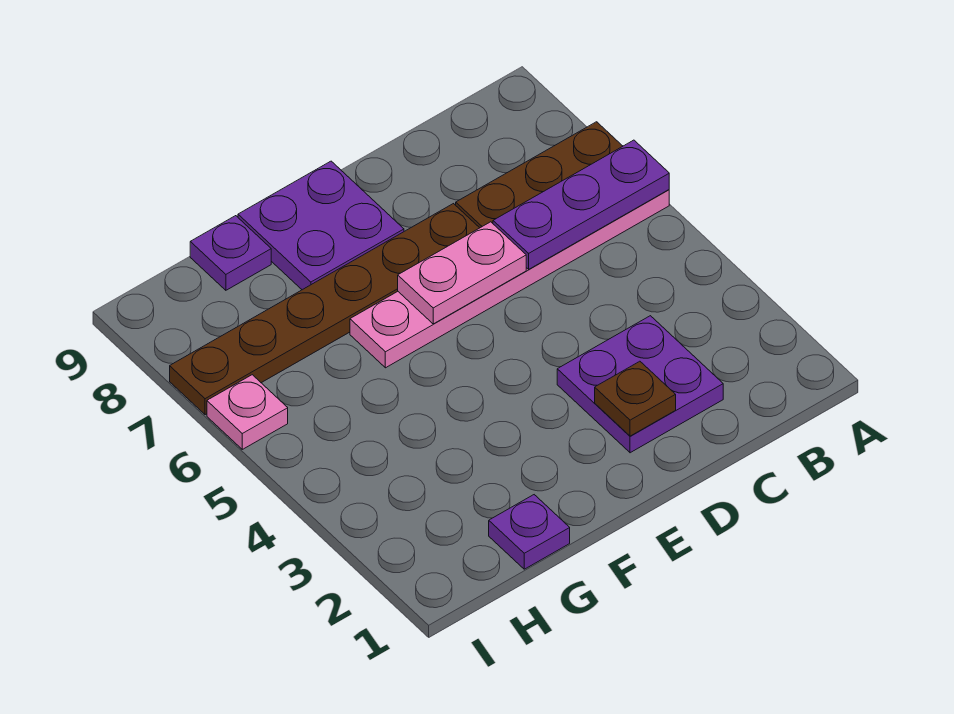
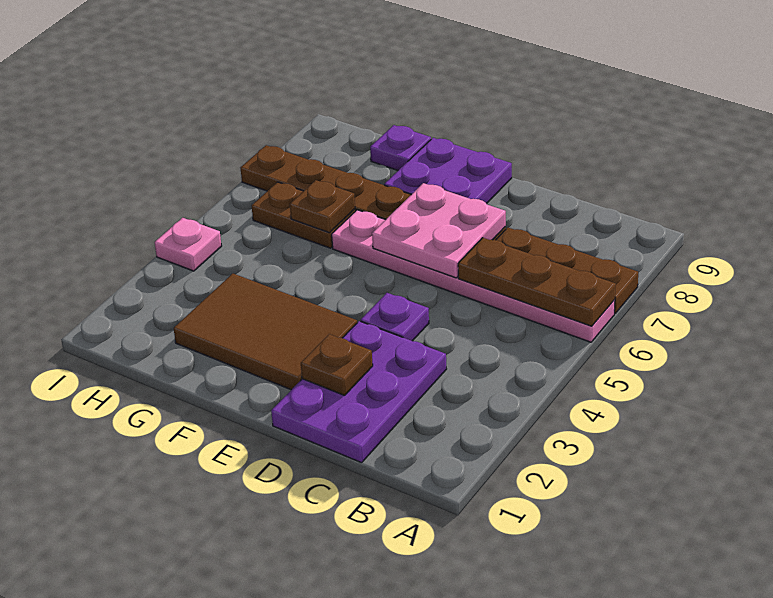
purple plate A6:C6 level 2 -> brown plate A6:C6 level 2
purple plate C2:D3 level 1 -> purple plate C1:D3 level 1
pink plate D6:E6 level 2 -> pink plate D6:E7 level 2
none -> brown tile E2:G3 level 1
purple plate G1 level 1 -> purple plate D4 level 1
none -> brown plate G6:H6 level 1
none -> brown plate G6 level 2
pink plate I6 level 1 -> pink plate I4 level 1

